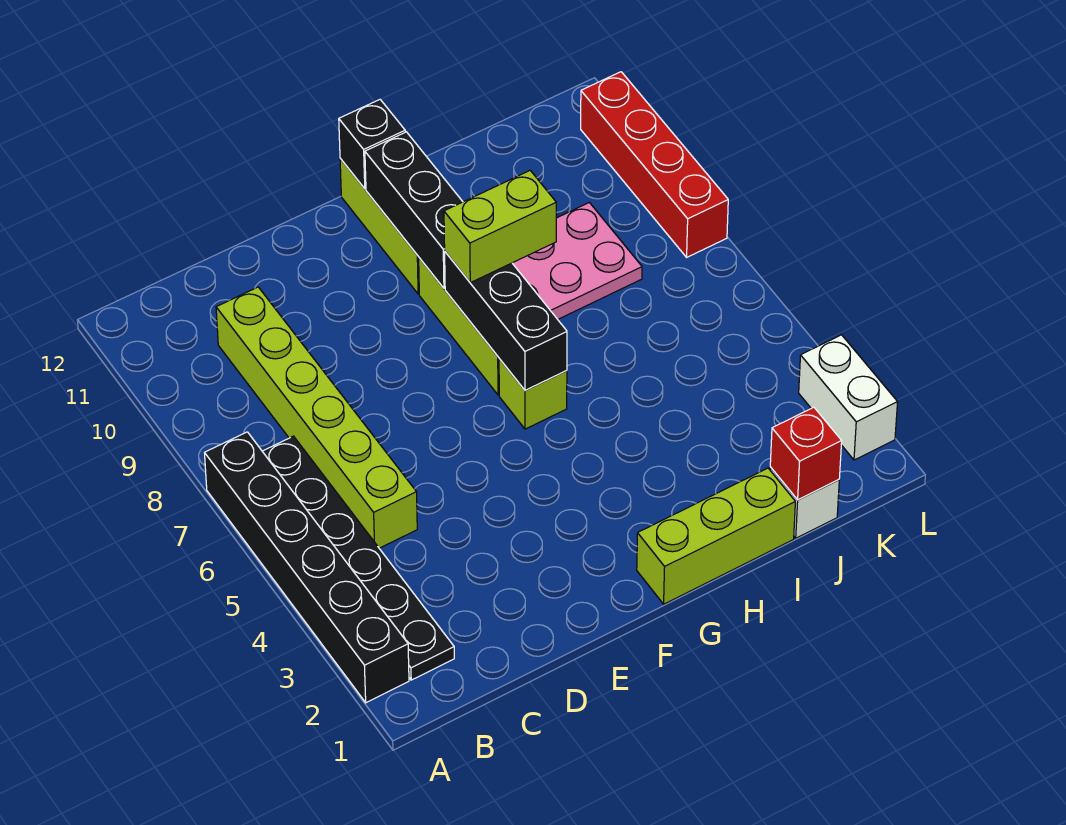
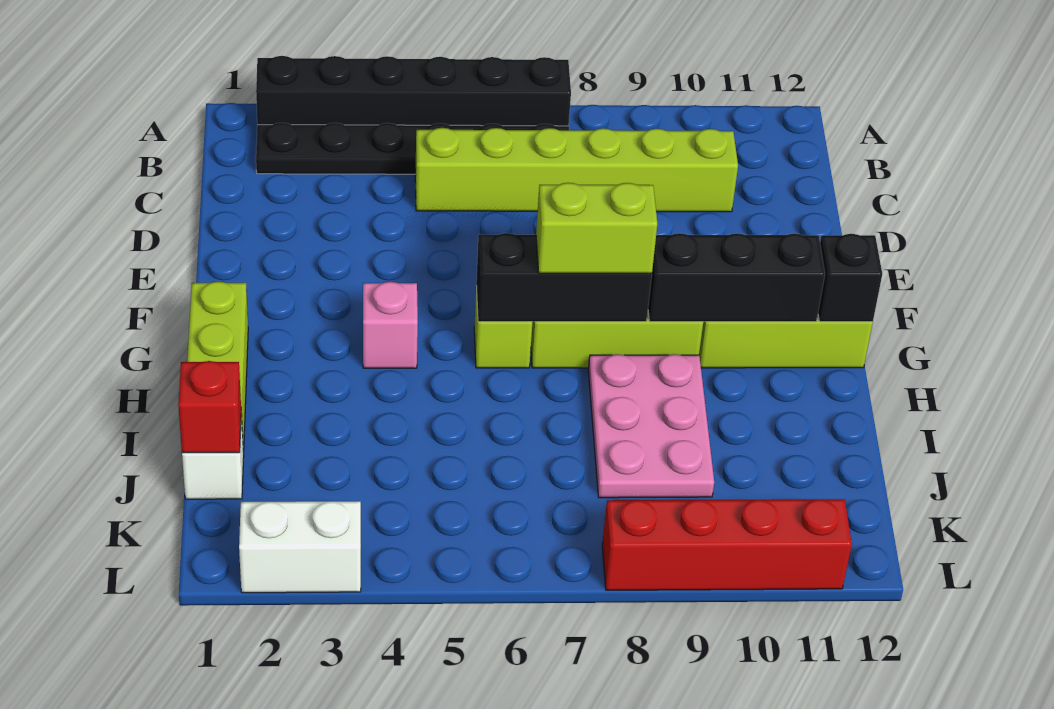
none -> pink brick G4 level 1
lime brick G8:H8 level 3 -> lime brick G7:G8 level 3

